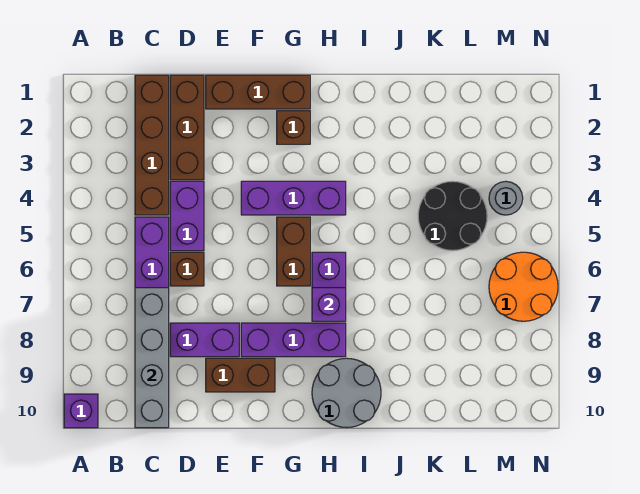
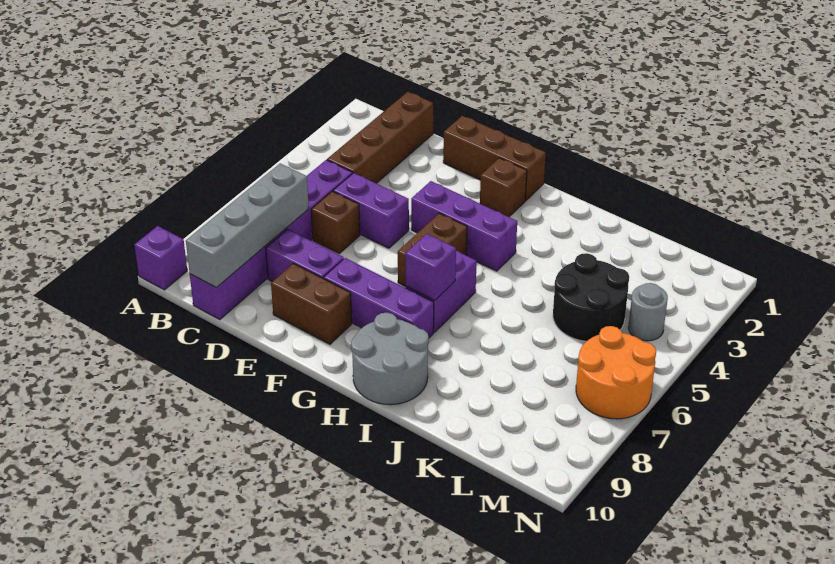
brown brick D1:D3 level 1 -> none
purple brick D4:D5 level 1 -> purple brick D5:E5 level 1

